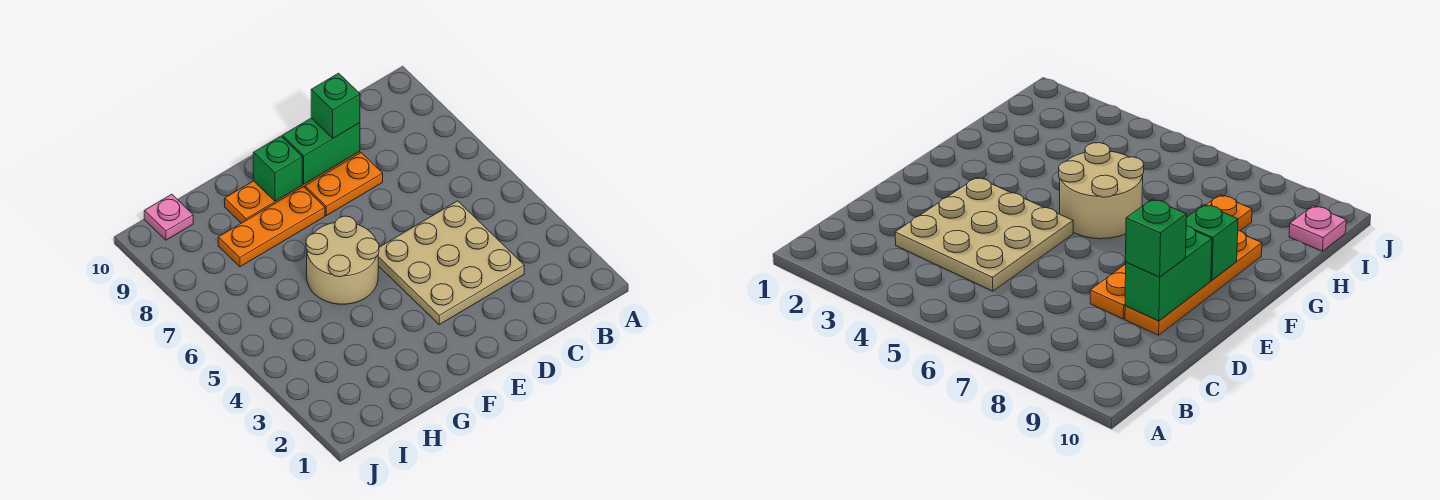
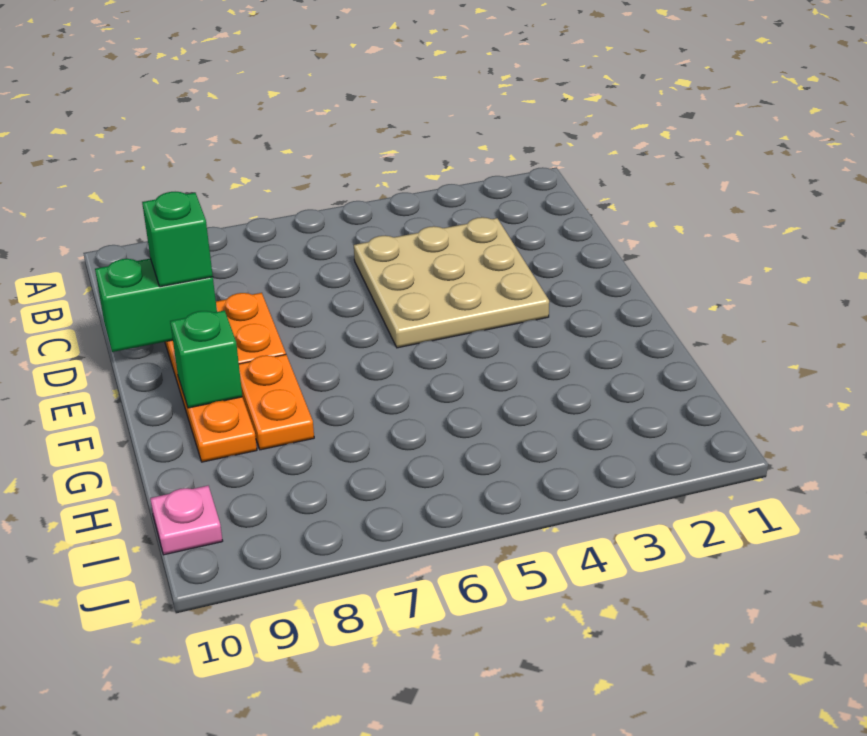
green brick D9:E9 level 2 -> green brick D9:D10 level 2
tan round brick F5:G6 level 1 -> none
orange plate F8:H8 level 1 -> orange plate F8:G8 level 1

